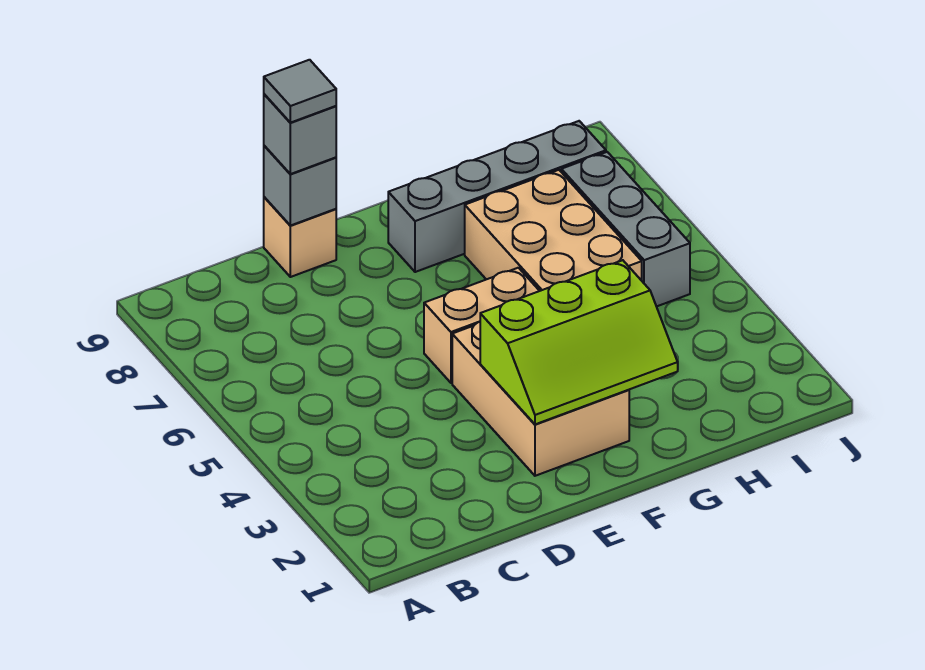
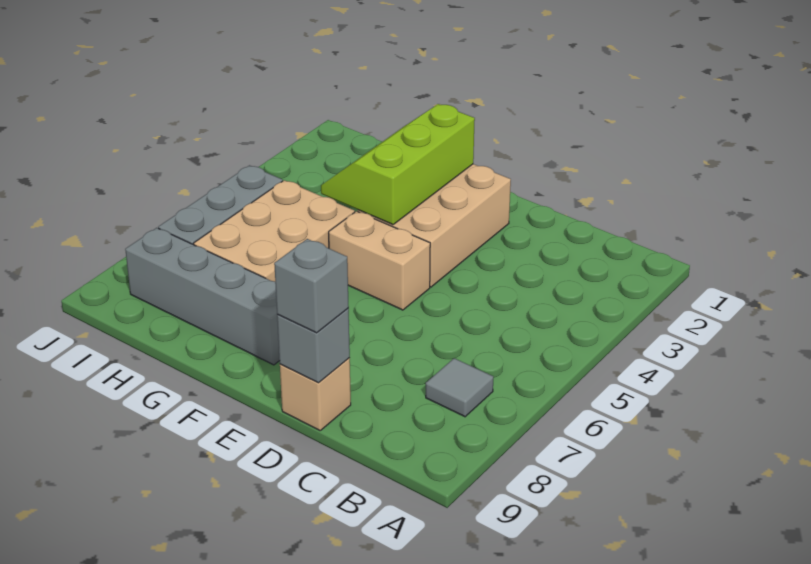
grey tile D9 level 4 -> grey tile B7 level 1
lime slope E2:G3 level 2 top 3 -> lime slope F2:G4 level 2 top F

